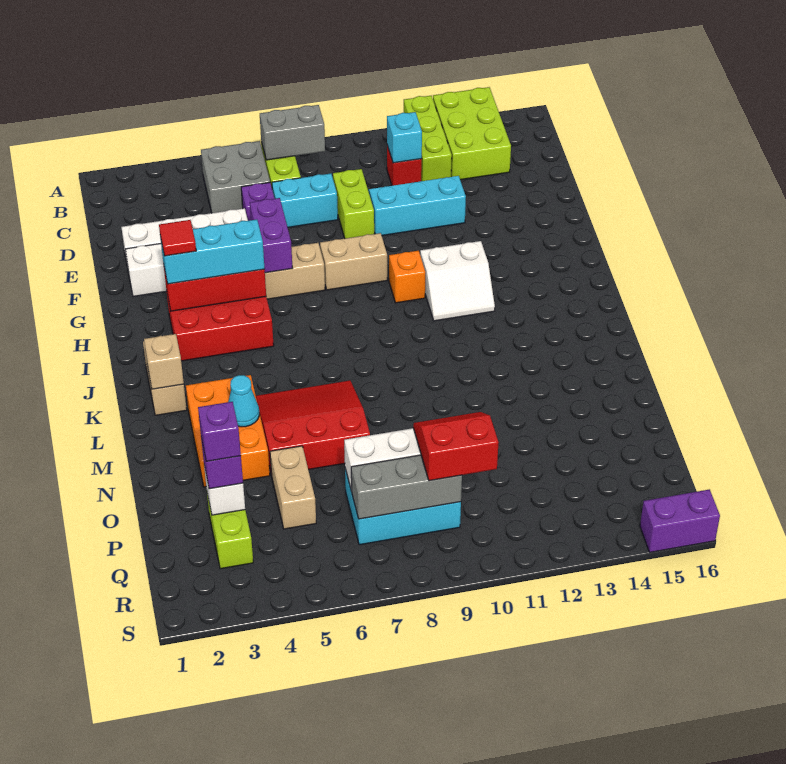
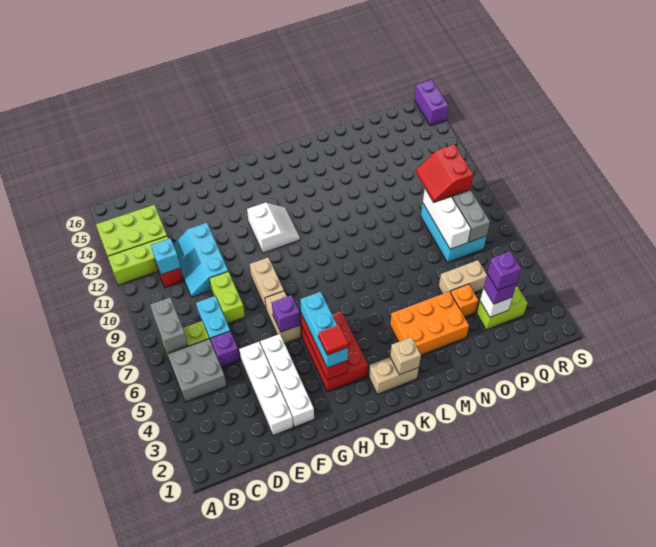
lime brick D9:E9 level 1 -> lime brick E8:E9 level 1
purple brick F6:G6 level 2 -> purple brick G6 level 2
orange brick H10 level 1 -> orange brick O4 level 1
red slope L5:N7 level 1 top N -> none
cyan cone M4 level 2 -> none

